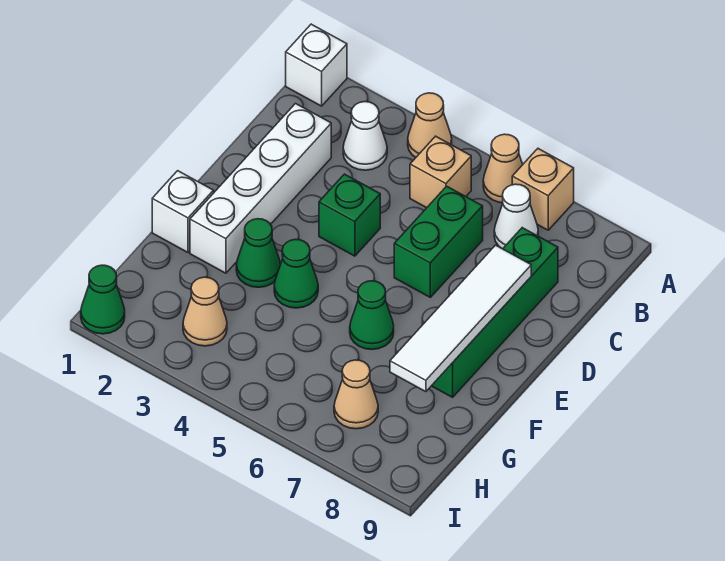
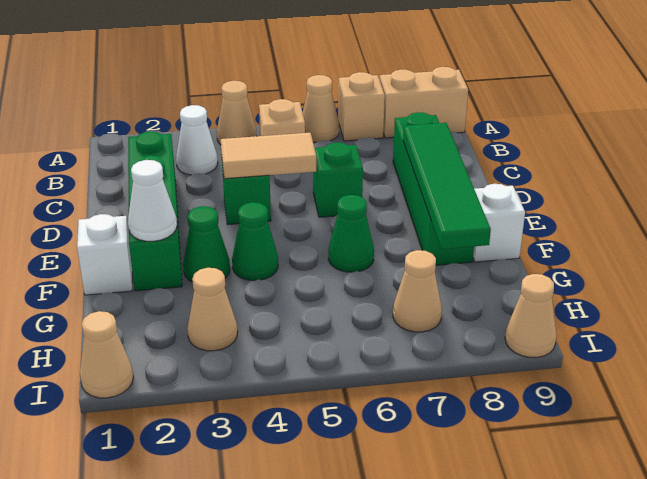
white brick A1 level 1 -> white brick F9 level 1
none -> tan brick A8:A9 level 1
white cone B7 level 1 -> white cone F2 level 2
white brick C2:F2 level 1 -> green brick C2:F2 level 1
green brick C6:D6 level 1 -> green brick D6 level 1
none -> tan tile D4:D5 level 2
white tile D8:G8 level 2 -> green tile D8:G8 level 2
green cone I1 level 1 -> tan cone I1 level 1
none -> tan cone I9 level 1

